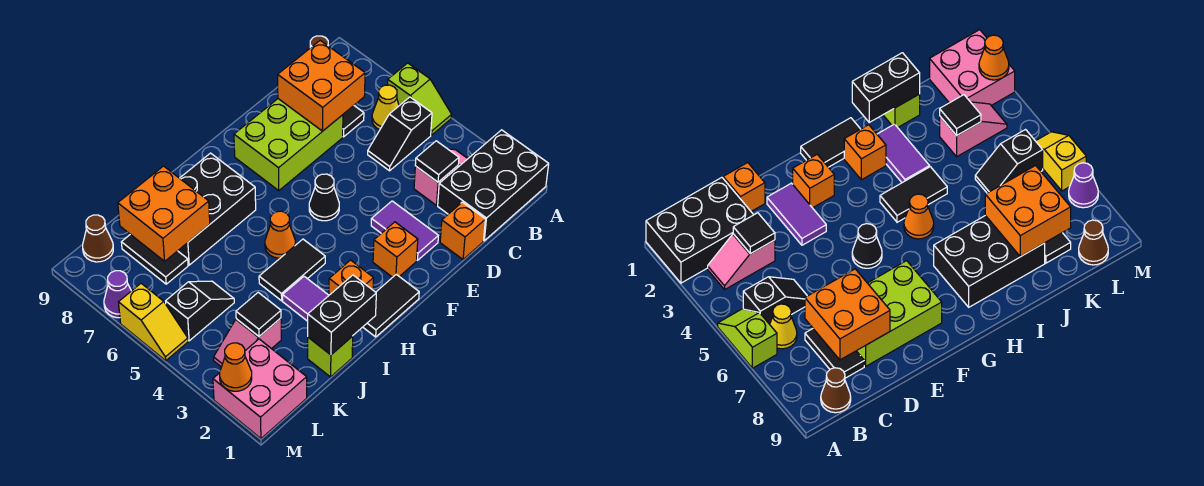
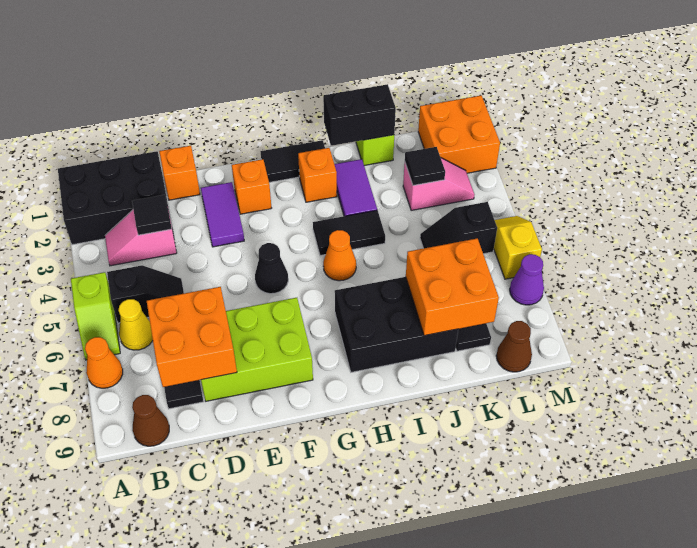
lime slope A5:A6 level 1 top 6 -> lime slope A5:A6 level 1 top 5
pink brick L1:M2 level 1 -> orange brick L1:M2 level 1
orange cone M2 level 2 -> orange cone A7 level 1

